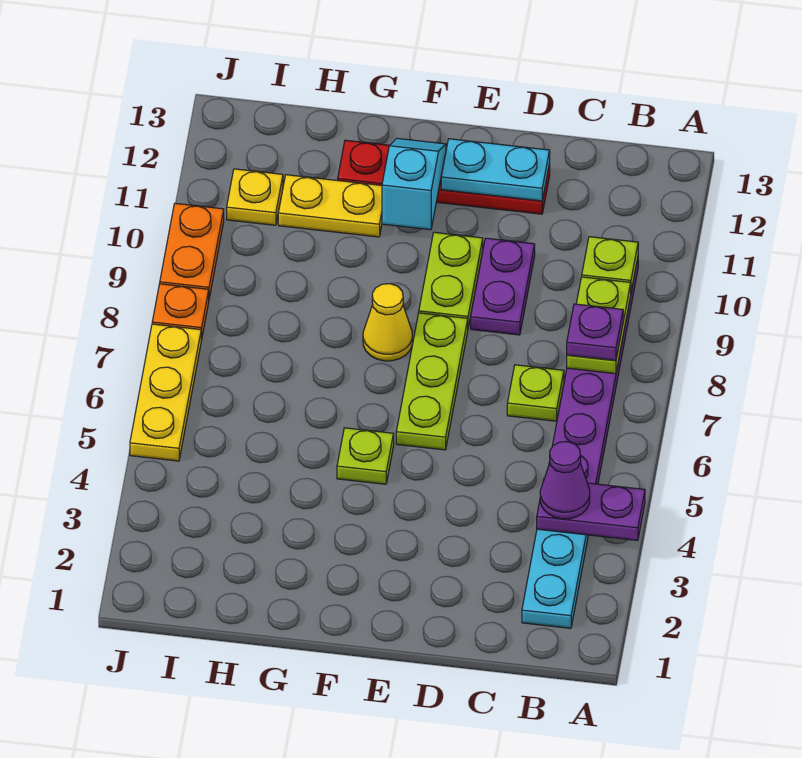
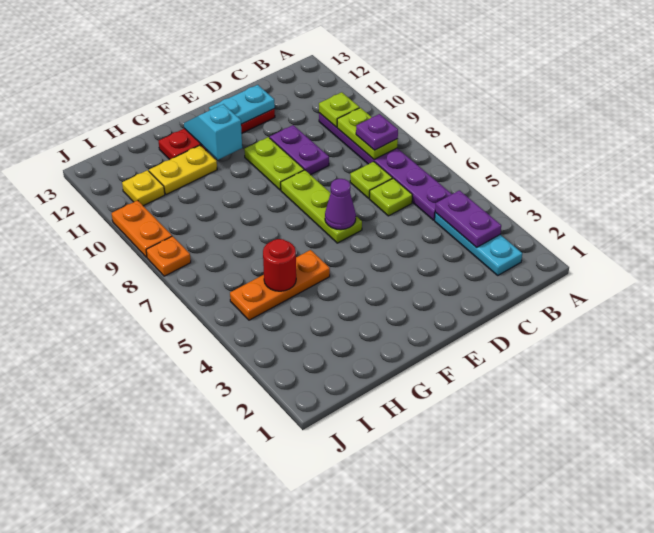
purple plate A4:B4 level 2 -> purple plate B3:B4 level 2
purple cone B4 level 3 -> purple cone E6 level 2
lime plate F5 level 1 -> lime plate C6 level 1
yellow cone F8 level 1 -> none
none -> orange plate G5:I5 level 1
none -> red round brick H5 level 2
yellow plate J5:J7 level 1 -> none

